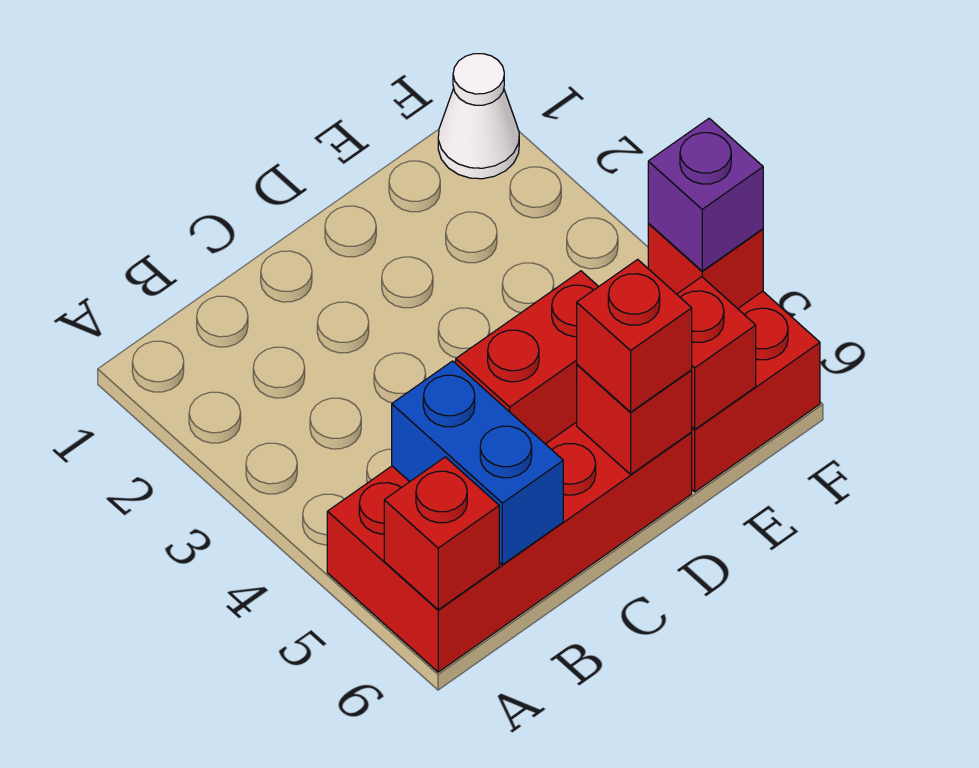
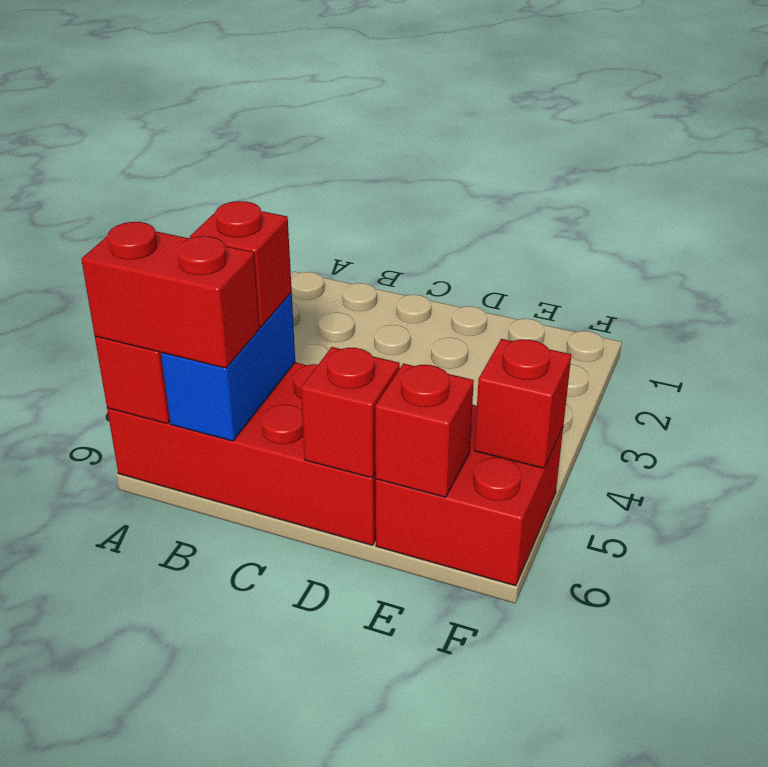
red brick C5:D5 level 2 -> red brick A6:B6 level 3
red brick D6 level 3 -> red brick B5 level 3
white cone F1 level 1 -> none
purple brick F5 level 3 -> none

